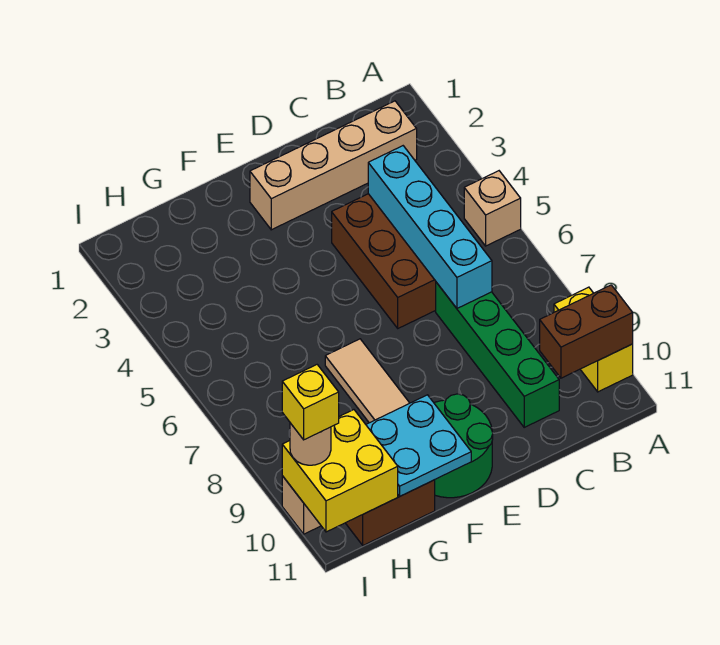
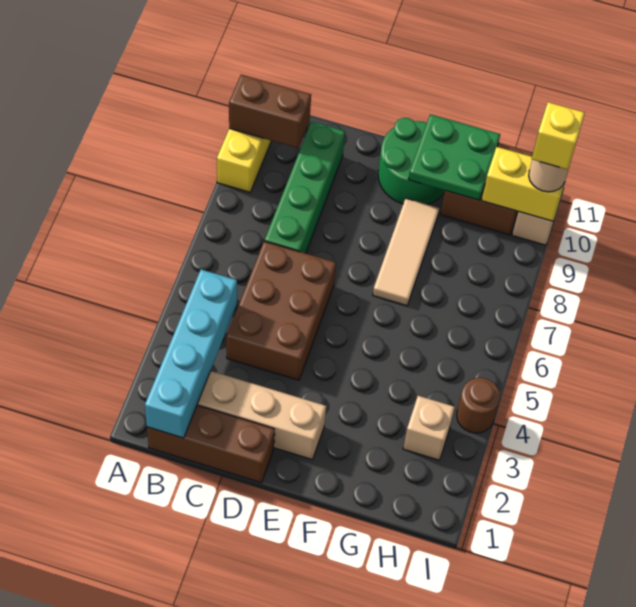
tan brick A5 level 1 -> tan brick H3 level 1
none -> brown brick B1:D1 level 1
cyan brick C4:C7 level 2 -> cyan brick B1:B4 level 2
cyan plate F10:G11 level 2 -> green plate F10:G11 level 2
yellow brick H10:I11 level 2 -> yellow brick H10:I10 level 2
none -> brown round brick I4 level 1

